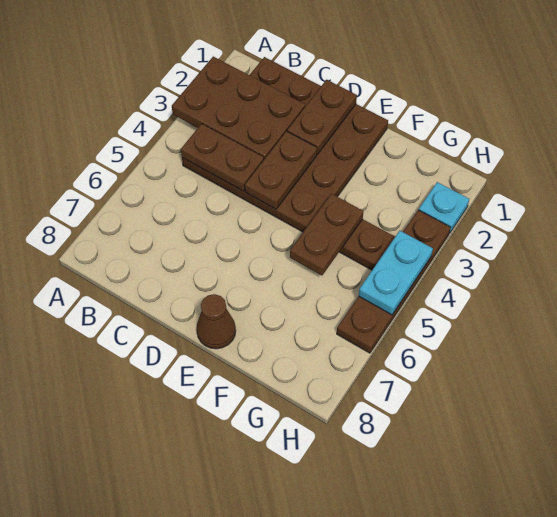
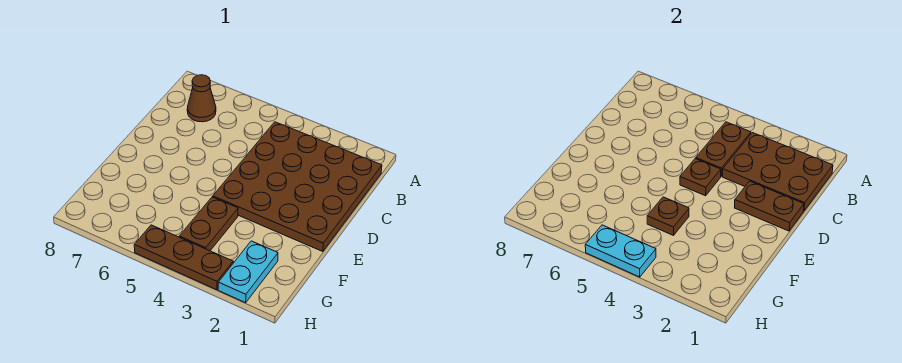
brown plate A2:C3 level 2 -> brown plate B1:C3 level 2
brown plate D3:D4 level 2 -> brown plate D4 level 2
brown cone E8 level 1 -> brown cone B7 level 1
brown plate F4:F5 level 2 -> brown plate F4 level 2
cyan plate H2 level 1 -> cyan plate G2:H2 level 1
brown plate H3:H6 level 1 -> brown plate H3:H5 level 1

